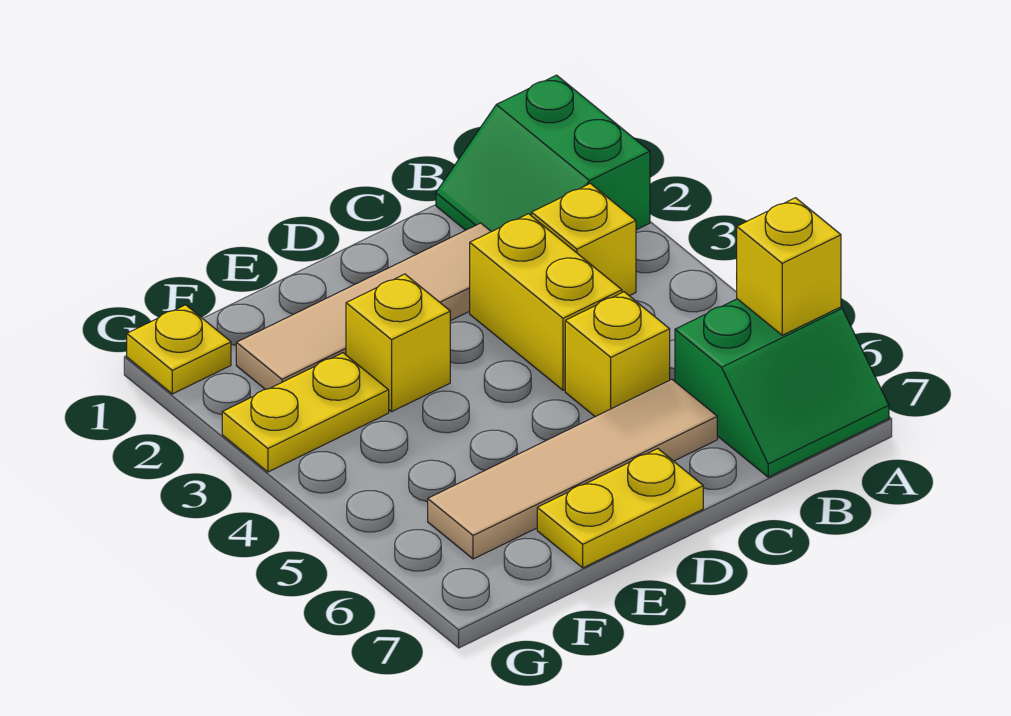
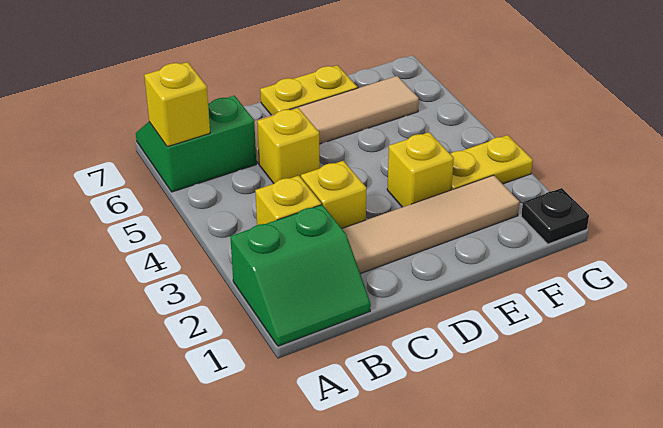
green slope A1:B2 level 1 top A -> green slope A1:B2 level 1 top 2
yellow brick C3:C4 level 1 -> yellow brick C3 level 1
yellow plate G1 level 1 -> black plate G1 level 1

